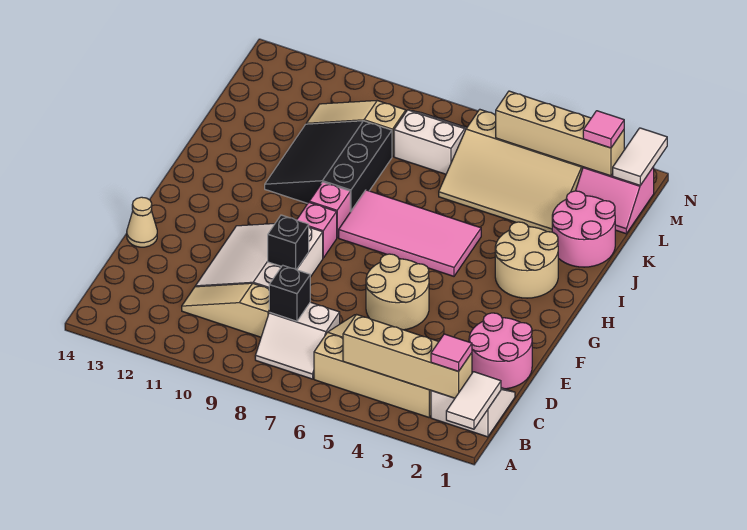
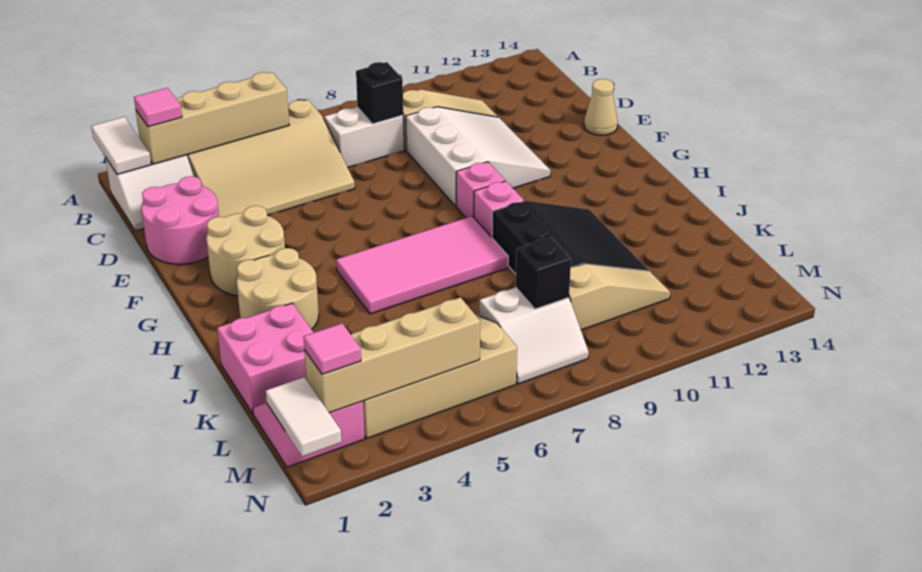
tan round brick E5:F6 level 1 -> tan round brick F2:G3 level 1
black brick E9 level 2 -> black brick L8 level 2
pink round brick J1:K2 level 1 -> pink brick J1:K2 level 1

